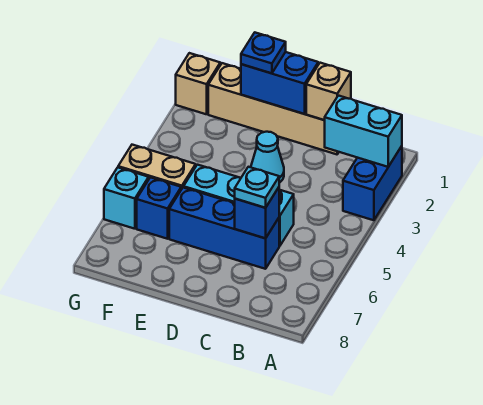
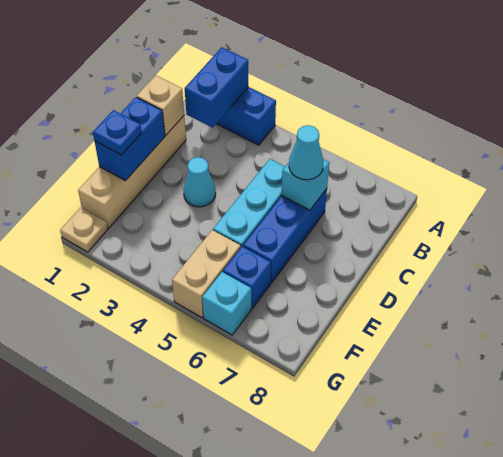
cyan brick A2:B2 level 2 -> blue brick A2:B2 level 2
blue brick C6 level 2 -> cyan brick C6 level 2
cyan plate C6 level 3 -> cyan cone C6 level 3
tan brick G1 level 1 -> tan plate G1 level 1

